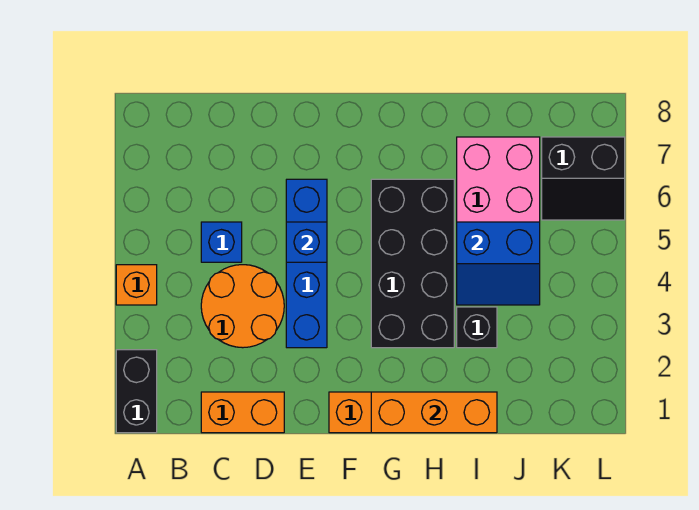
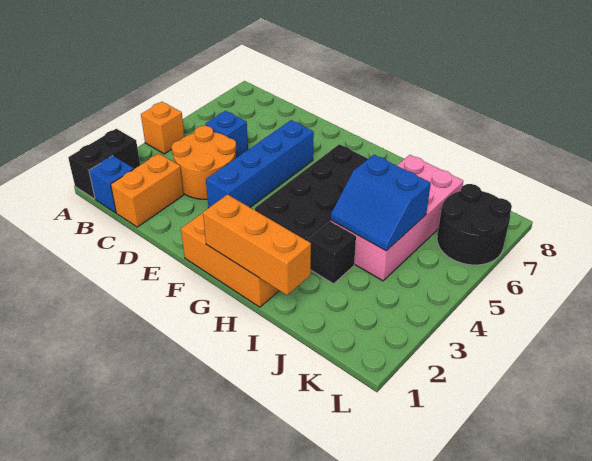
orange brick C1:D1 level 1 -> orange brick C1:C2 level 1
blue brick E5 level 2 -> blue brick B1 level 1
black slope K6:L7 level 1 top 7 -> black round brick K6:L7 level 1

